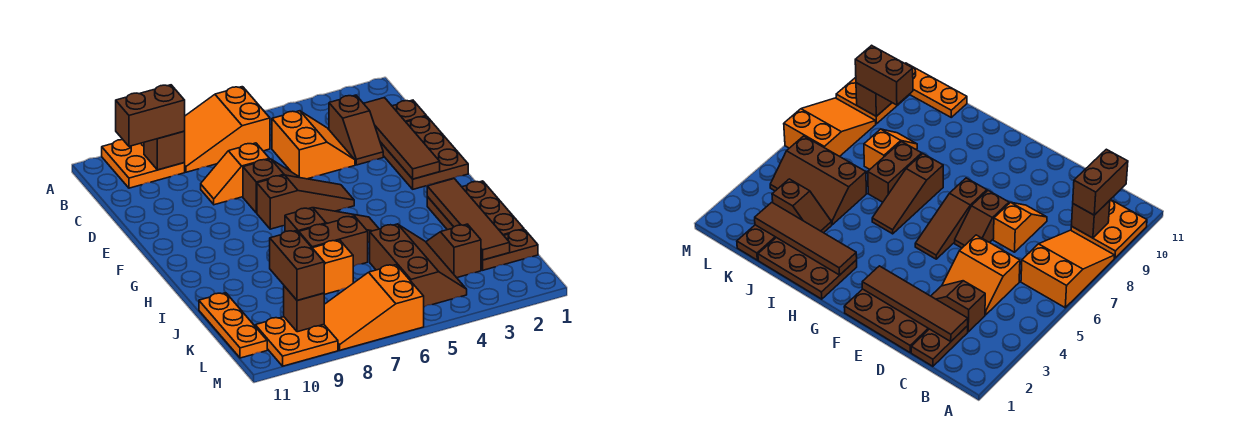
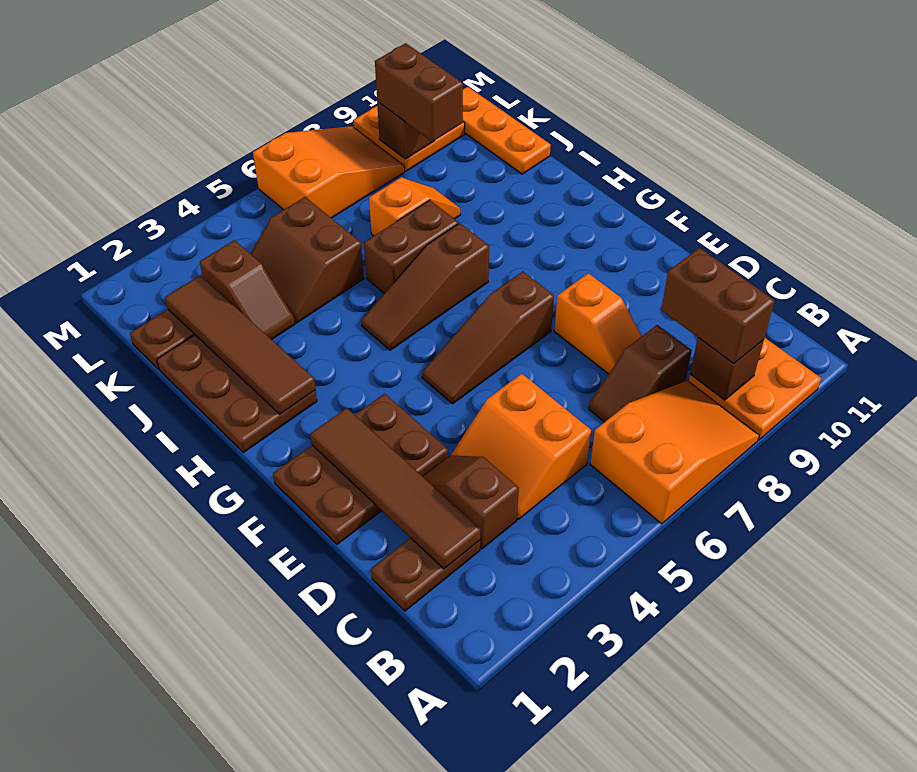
brown brick B9:B10 level 3 -> brown brick B9:C9 level 3
brown plate D1:F2 level 1 -> brown plate E1:F3 level 1
orange slope D7:D8 level 1 top 7 -> orange slope D8:E8 level 1 top E
brown slope E6:E7 level 1 top 7 -> brown slope C7:C8 level 1 top 8
brown slope J4:L5 level 1 top 5 -> brown slope J4:K5 level 1 top 5

